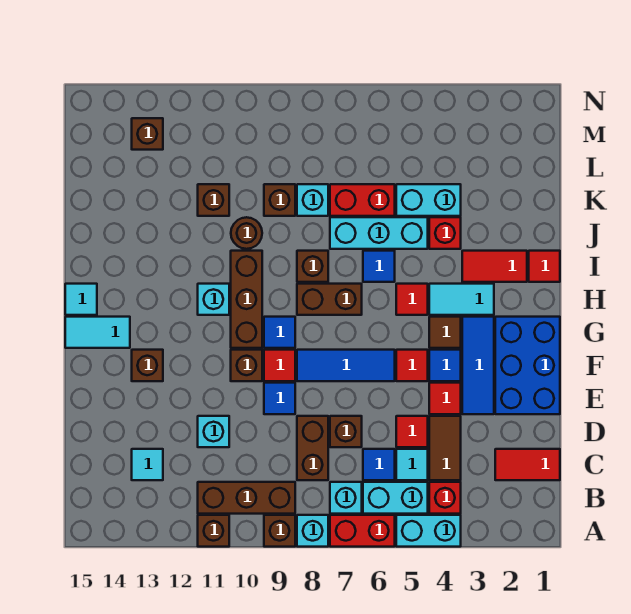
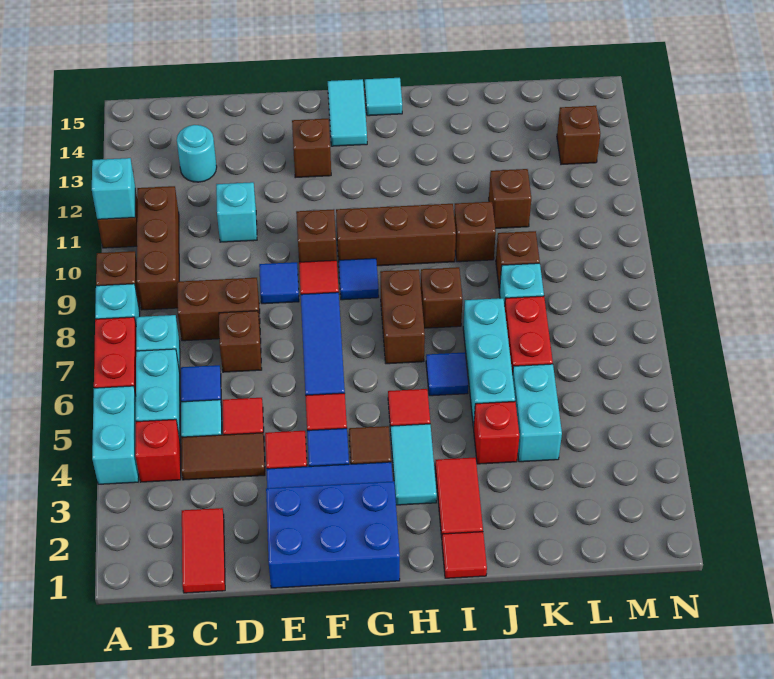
cyan tile C13 level 1 -> cyan round brick C13 level 1
cyan brick H11 level 1 -> cyan brick A11 level 2
brown round brick J10 level 1 -> brown brick J10 level 1

